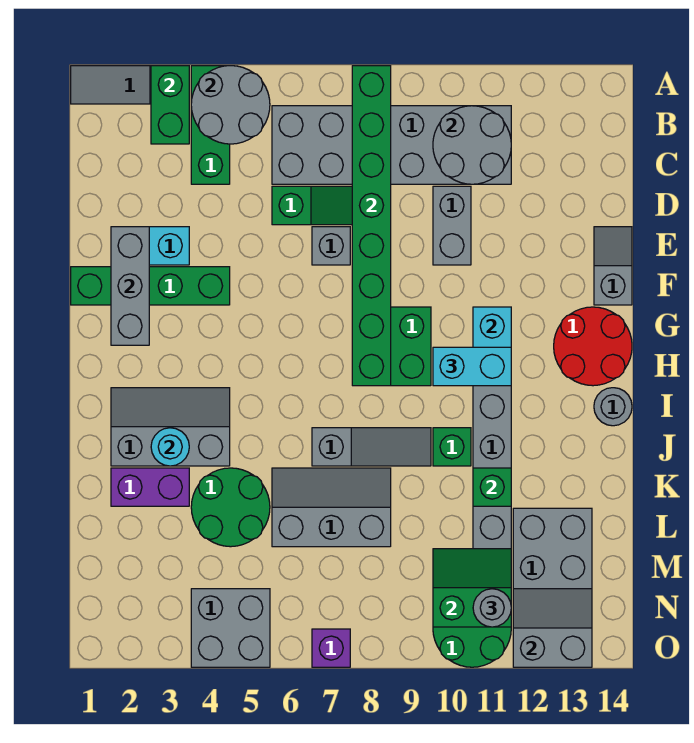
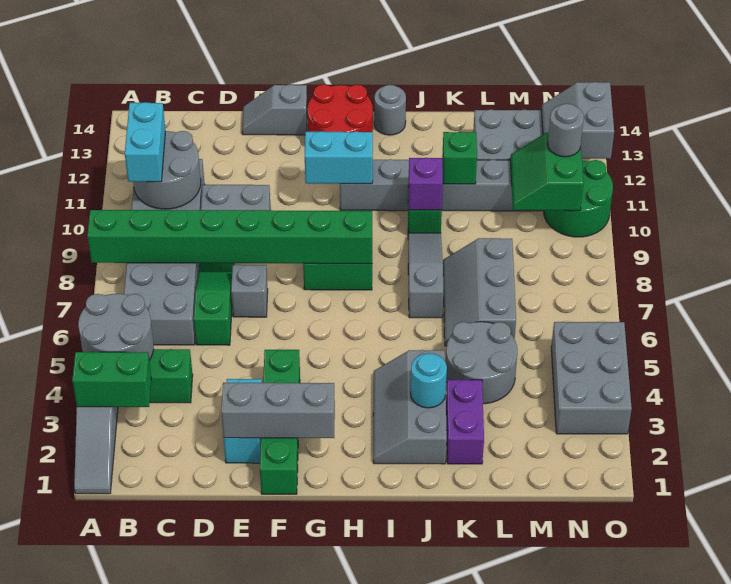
cyan brick H10:H11 level 3 -> cyan brick B10:B11 level 3
green round brick K4:L5 level 1 -> grey round brick K4:L5 level 1
grey brick N4:O5 level 1 -> grey brick N3:O5 level 1
purple brick O7 level 1 -> purple brick J10 level 2

